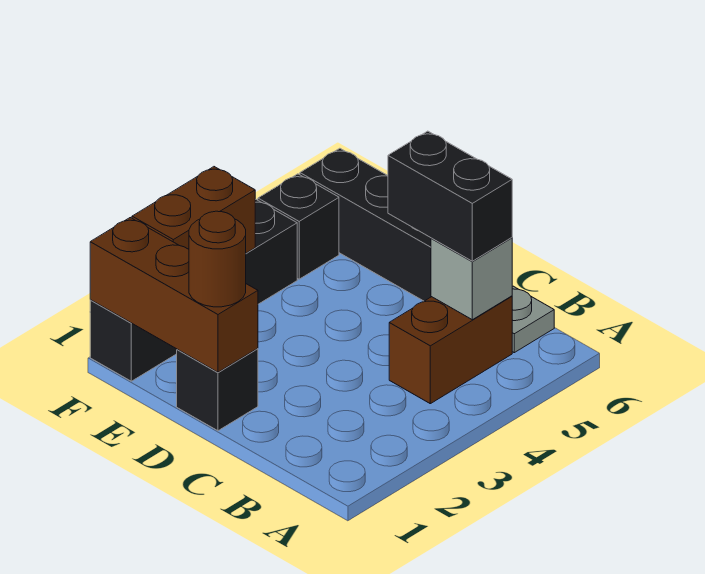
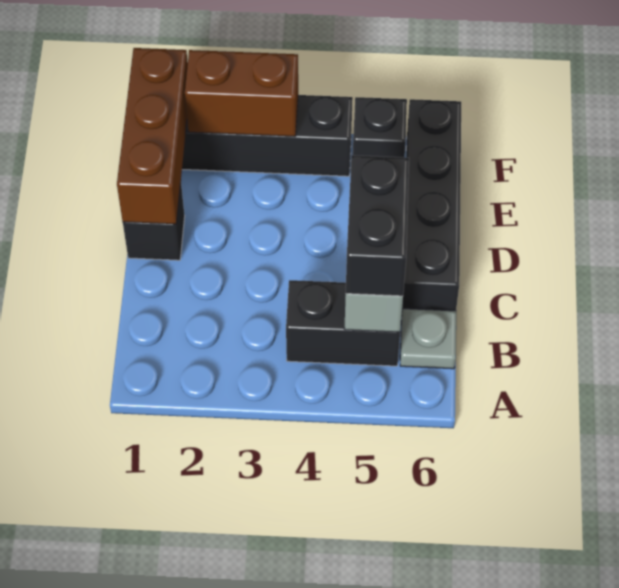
brown brick B4:B5 level 1 -> black brick B4:B5 level 1
brown round brick D1 level 3 -> none

